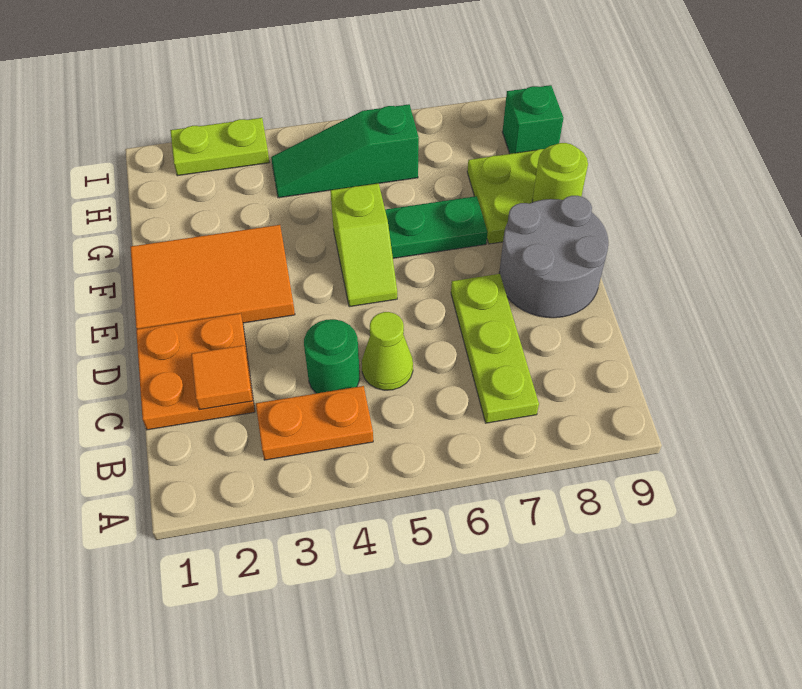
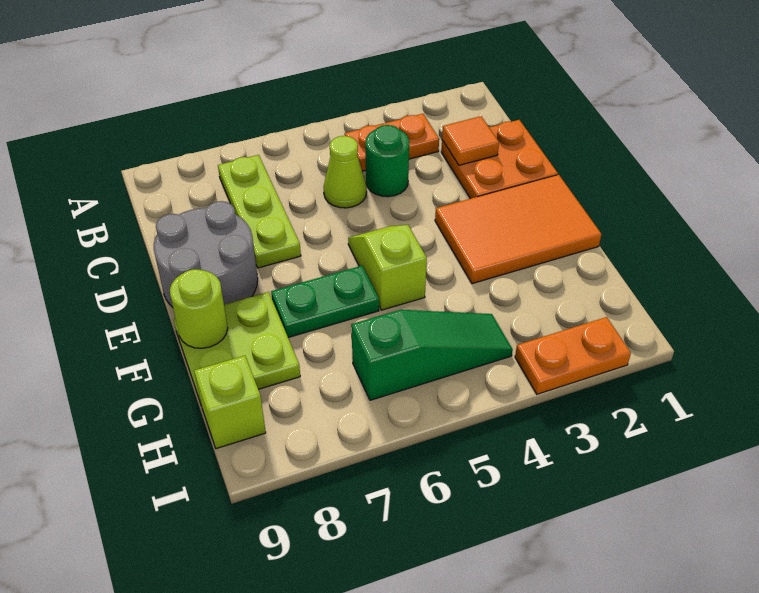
green brick H9 level 1 -> lime brick H9 level 1
lime plate I2:I3 level 1 -> orange plate I2:I3 level 1

